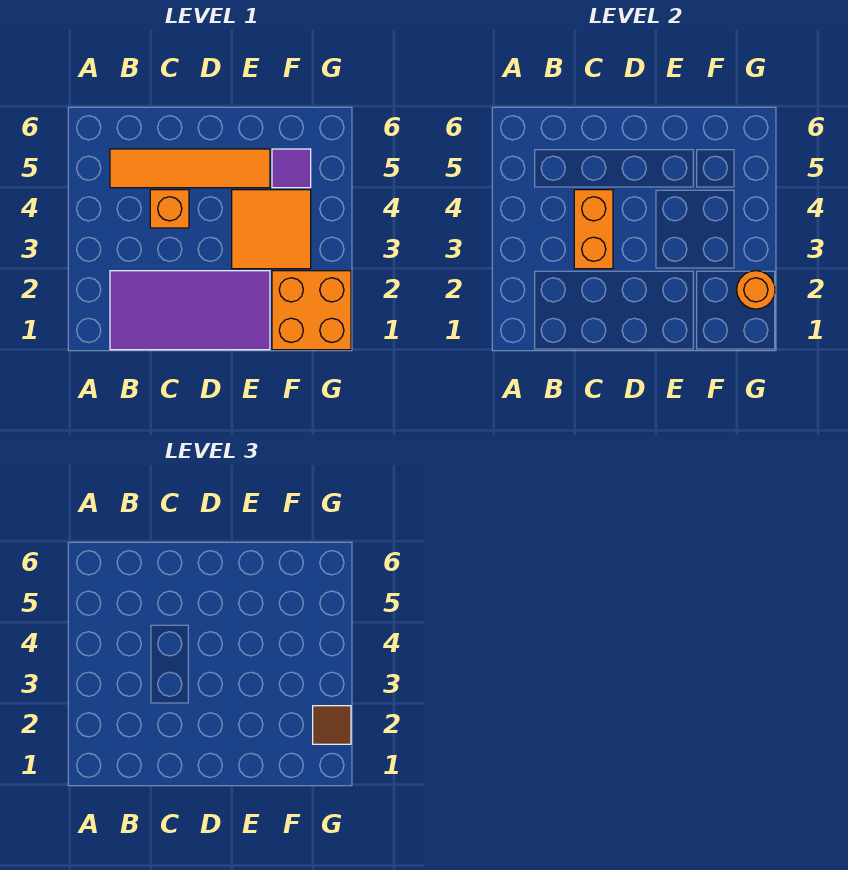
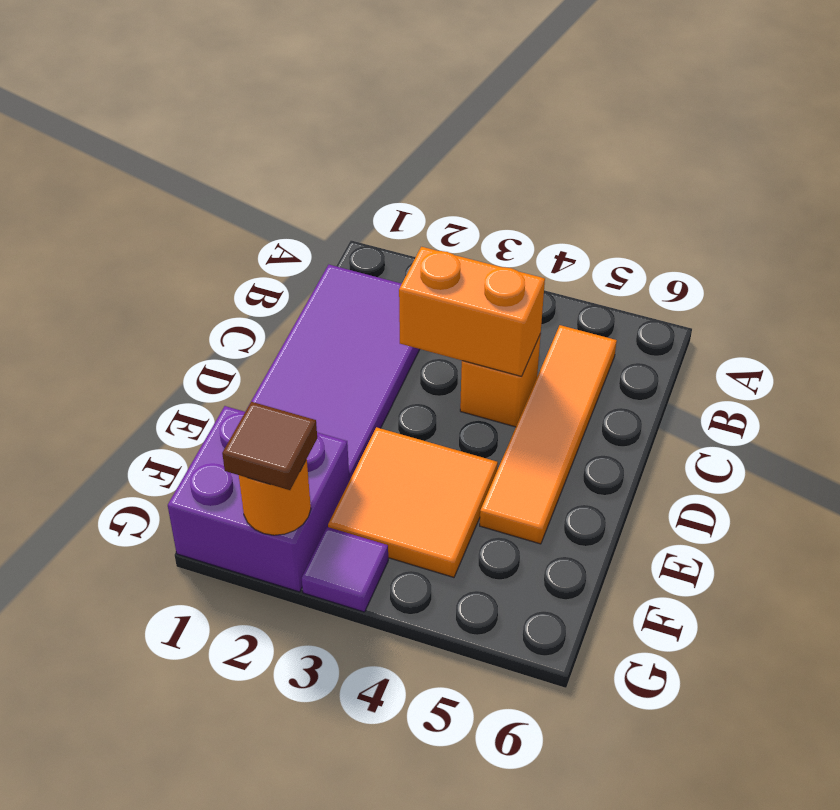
orange brick F1:G2 level 1 -> purple brick F1:G2 level 1
purple tile F5 level 1 -> purple tile G3 level 1

